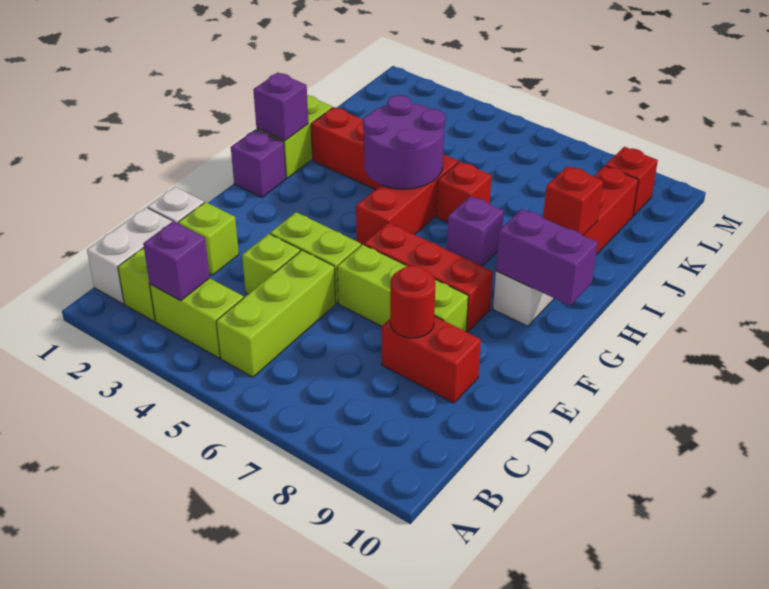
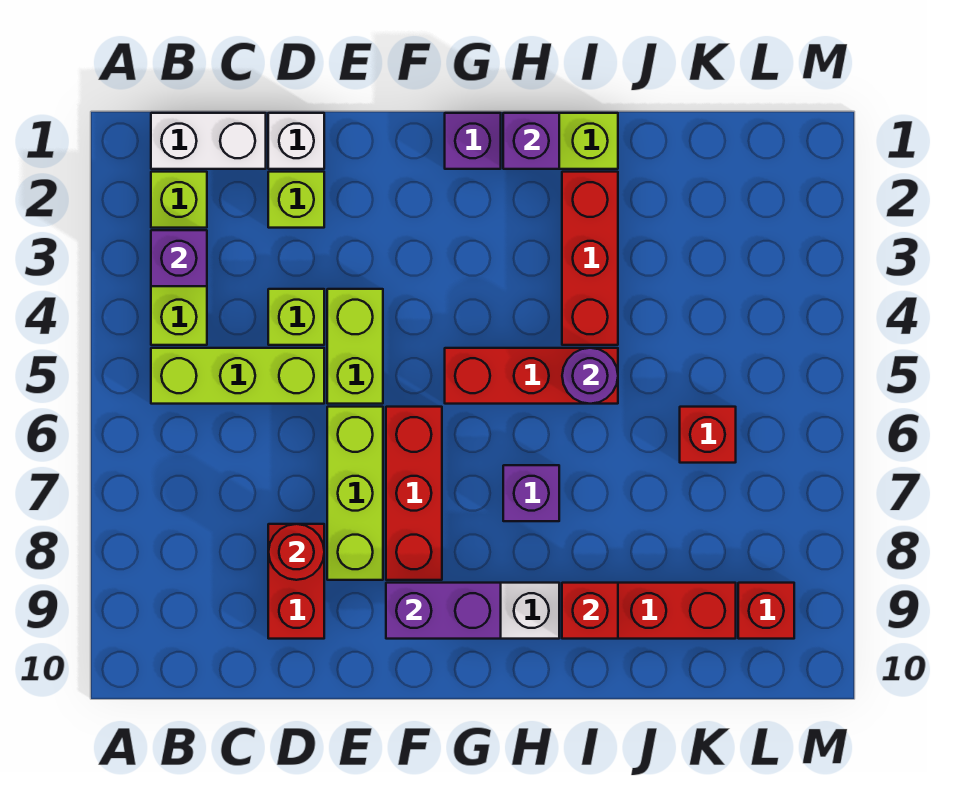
purple brick G9:G10 level 2 -> purple brick F9:G9 level 2
purple round brick H4:I5 level 2 -> purple round brick I5 level 2
red brick I6 level 1 -> red brick K6 level 1

